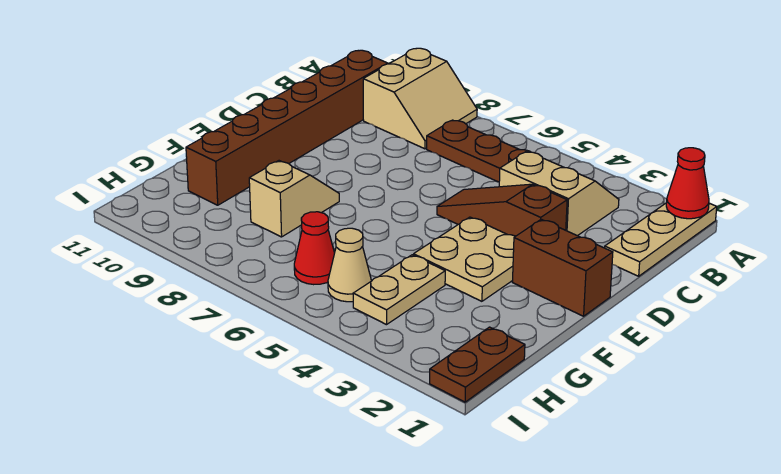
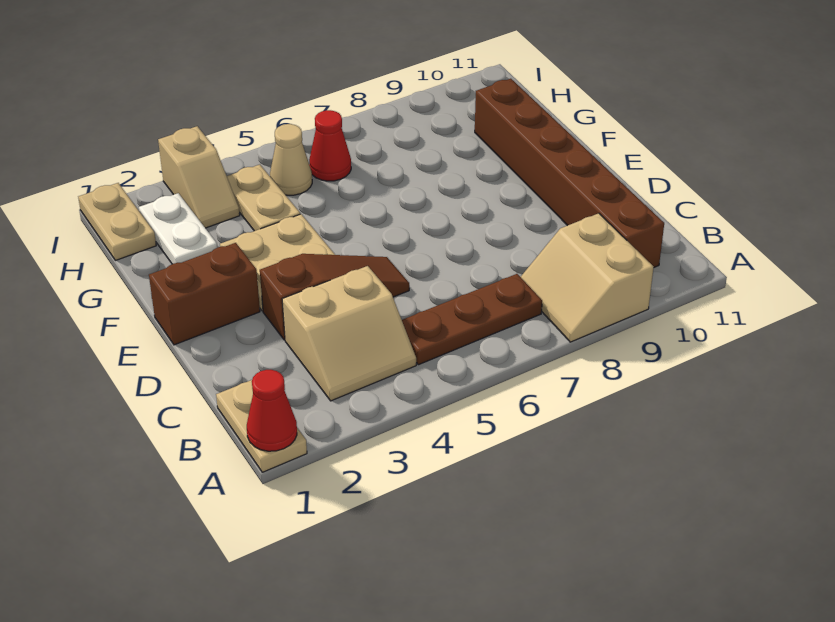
tan plate A1:C1 level 1 -> tan plate A1:B1 level 1
tan slope F8:G8 level 1 top G -> tan slope H3:I3 level 1 top I
none -> white plate G2:H2 level 1
brown plate H1:I1 level 1 -> tan plate H1:I1 level 1

